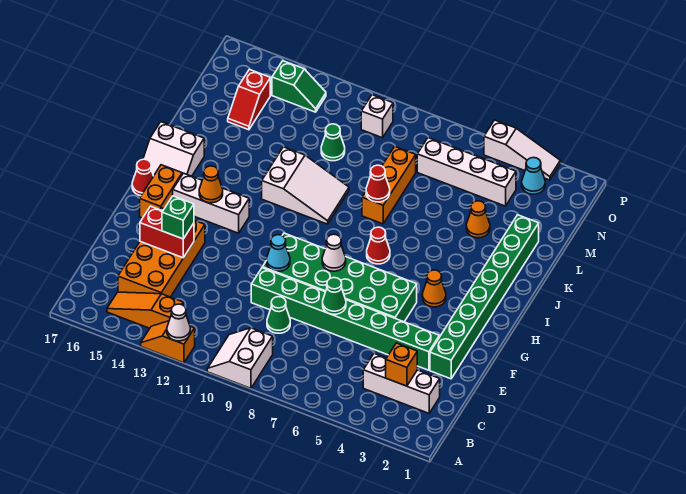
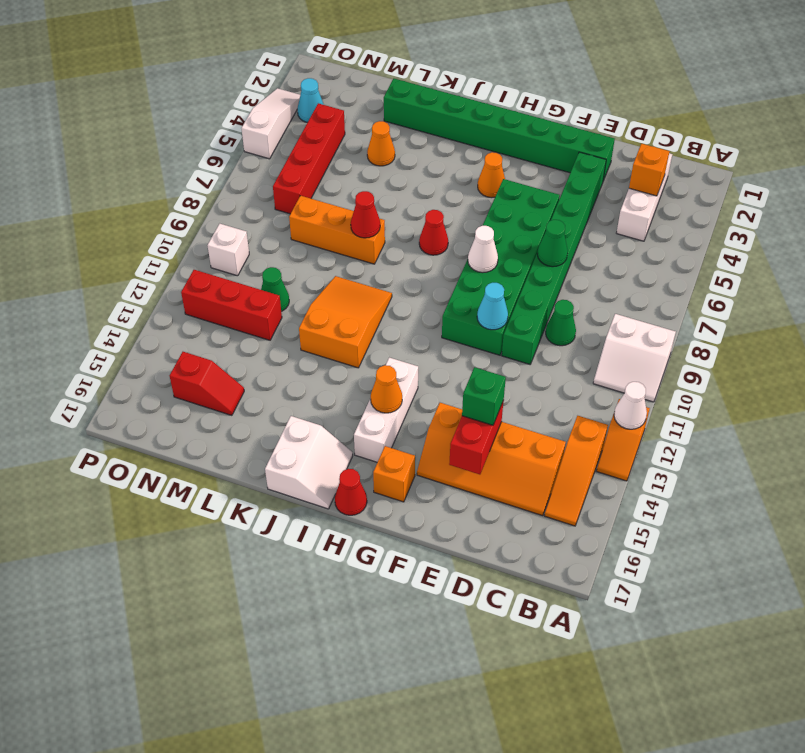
orange brick C14:F15 level 1 -> orange slope C14:F15 level 1 top 14
orange brick G16:H16 level 1 -> orange brick G16 level 1
white slope J10:K12 level 1 top 12 -> orange slope J10:K12 level 1 top 12
none -> red brick M12:O12 level 1
white brick N4:N7 level 1 -> red brick N4:N7 level 1
green slope O13:O14 level 1 top 14 -> none

